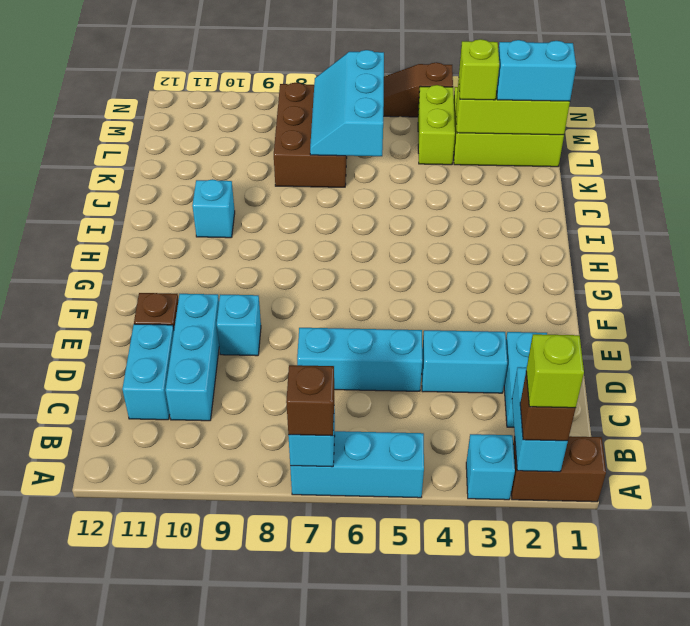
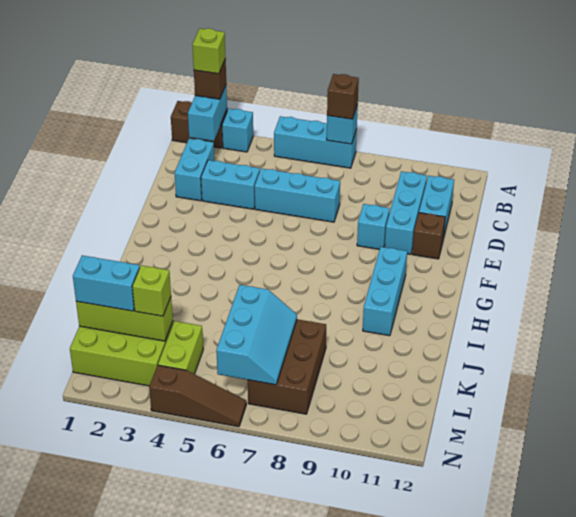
cyan brick I10 level 1 -> cyan brick G10:I10 level 1

